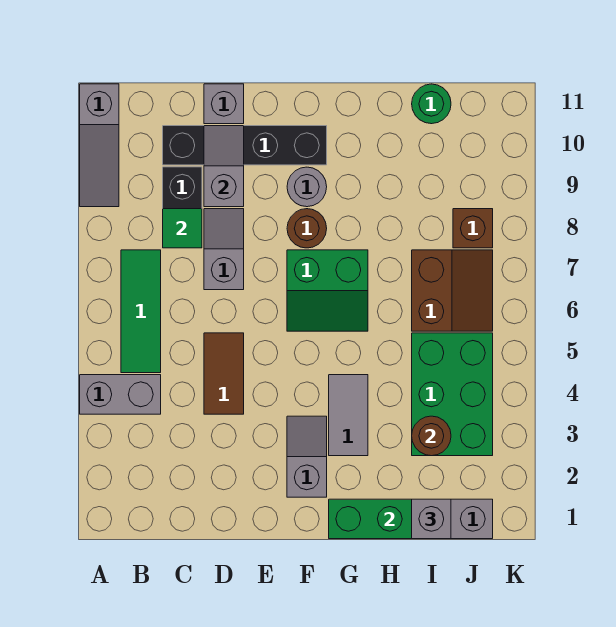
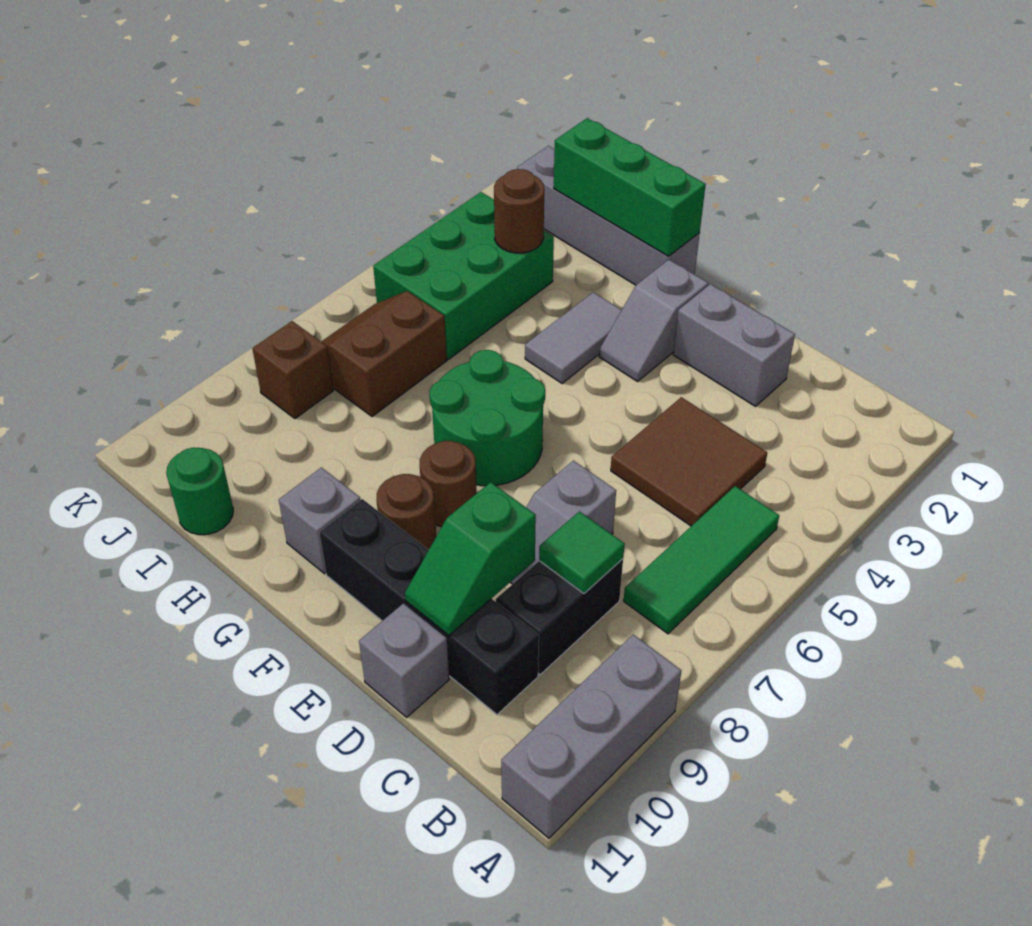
grey brick A4:B4 level 1 -> grey brick D2:E2 level 1
grey slope A9:A11 level 1 top 11 -> grey brick A9:A11 level 1
brown tile D4:D5 level 1 -> brown tile C4:D5 level 1
grey slope D9:D10 level 2 top 9 -> green slope D9:D10 level 2 top 9
green slope F6:G7 level 1 top 7 -> green round brick F6:G7 level 1
grey round brick F9 level 1 -> brown round brick F9 level 1
grey brick I1 level 3 -> grey brick G10 level 1

